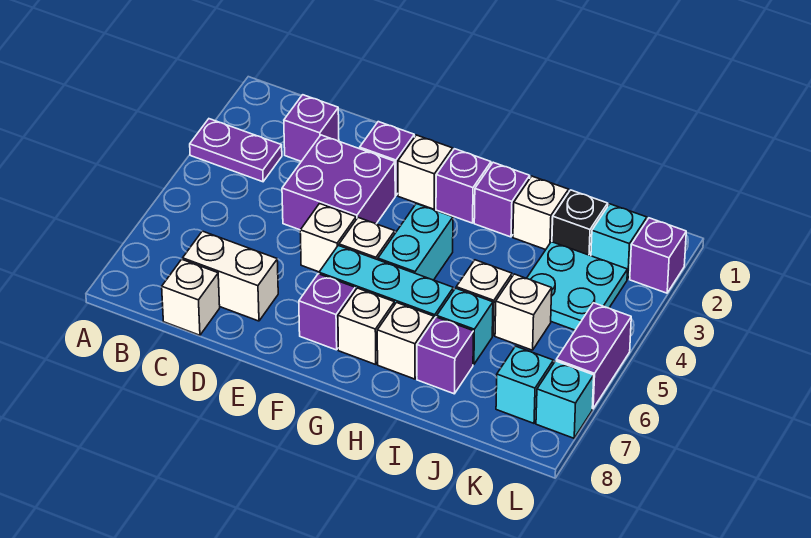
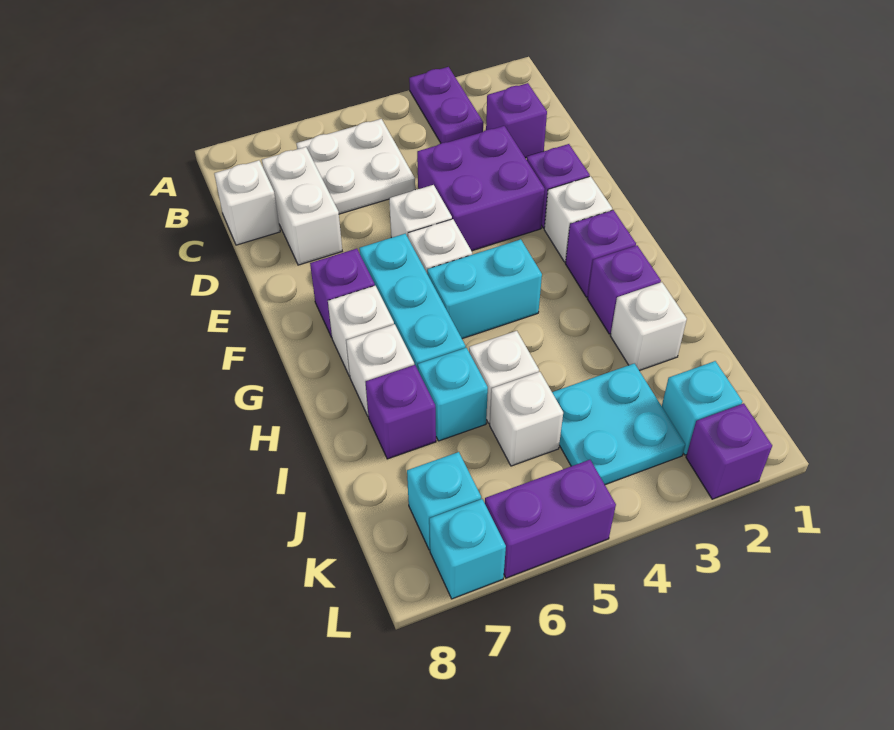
none -> white plate B5:C6 level 1
black brick J2 level 1 -> none

